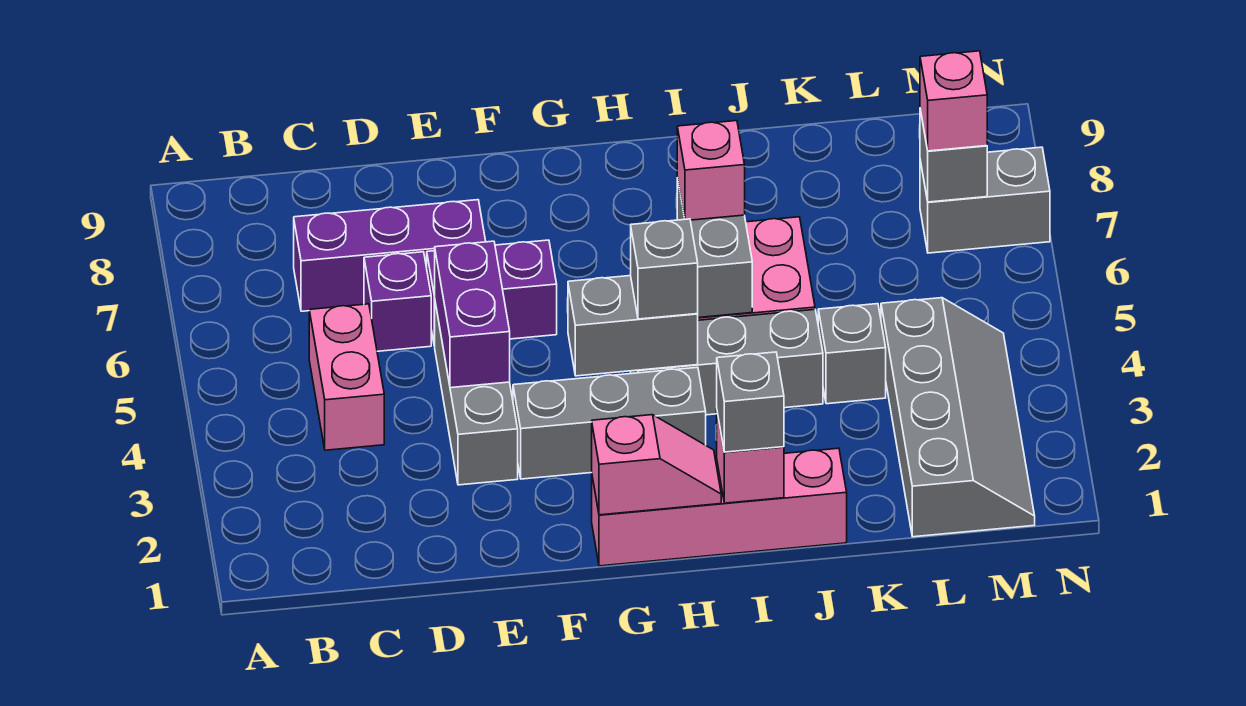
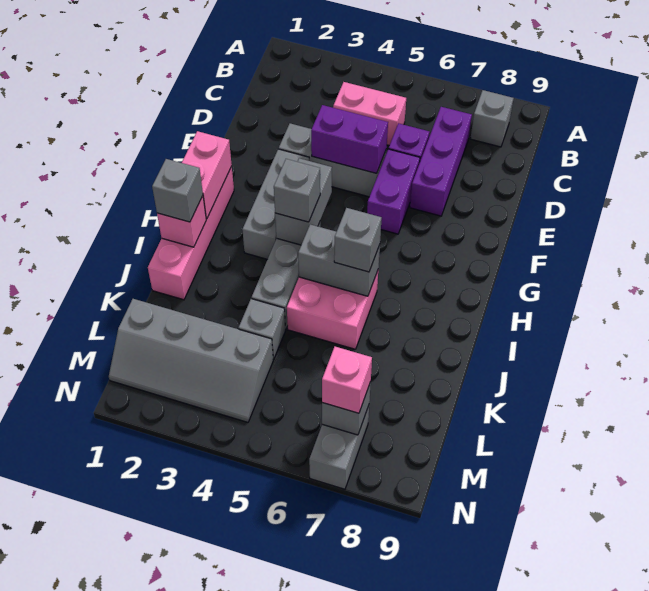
none -> grey brick B8 level 1
pink slope G1:H1 level 2 top G -> pink brick G1:H1 level 2
pink brick I6 level 3 -> grey brick I6 level 3

